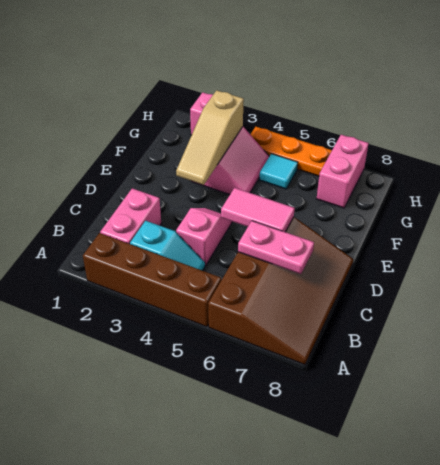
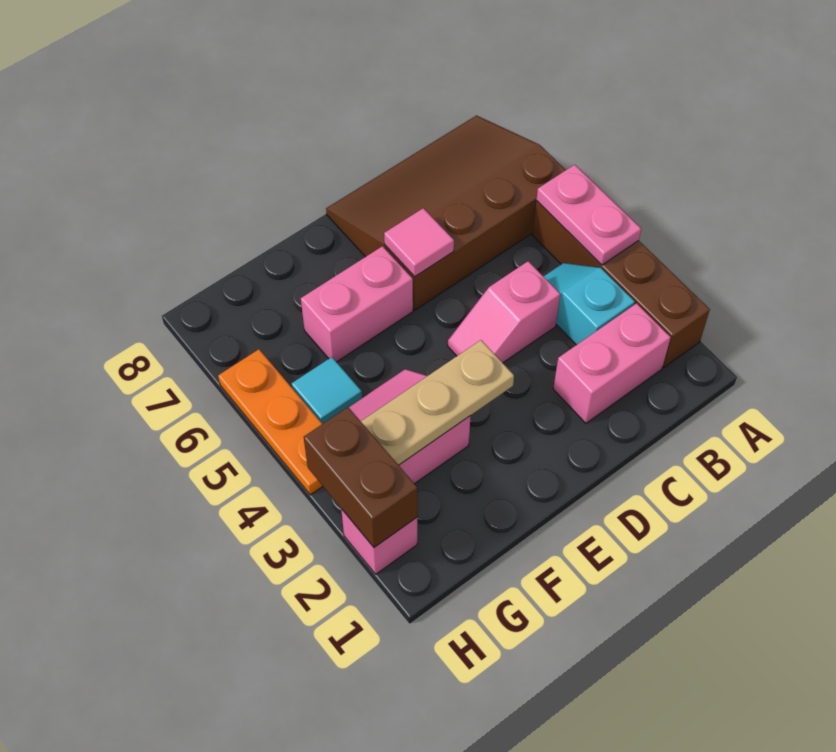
pink plate C6:C7 level 2 -> pink plate A4:A5 level 2
pink tile D5:D6 level 2 -> pink tile D6 level 2
tan slope E3:G3 level 2 top G -> tan plate E3:G3 level 2
pink brick G7:H7 level 1 -> pink brick E6:F6 level 1
none -> brown brick H2:H3 level 2

